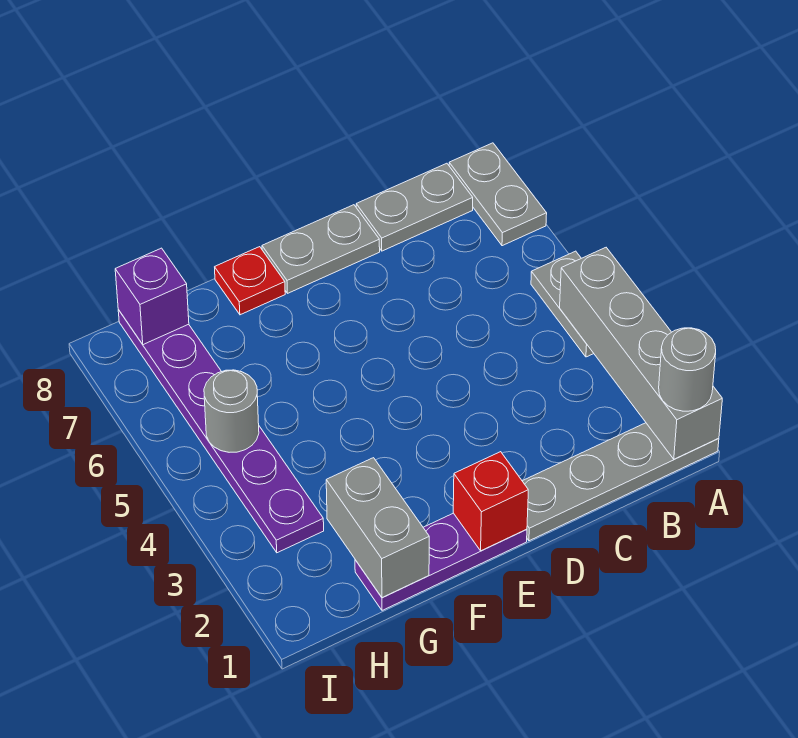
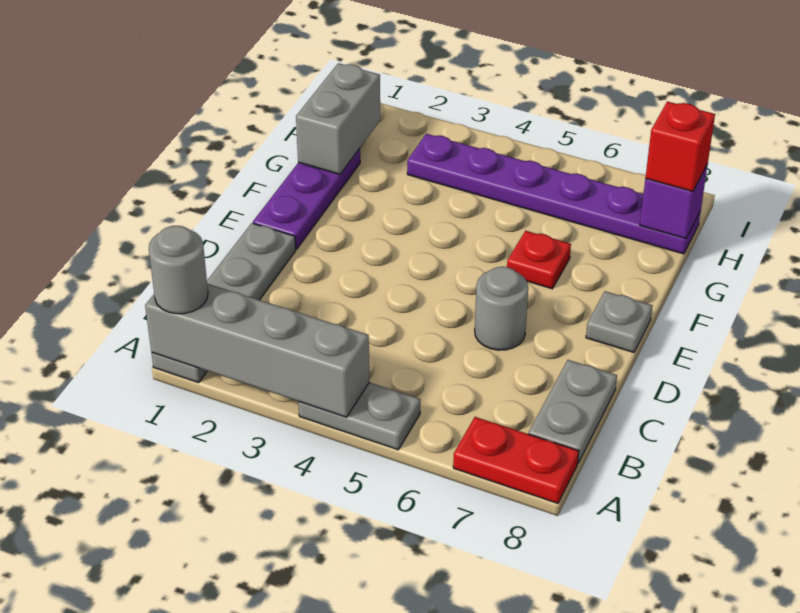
grey plate A7:A8 level 1 -> red plate A7:A8 level 1
grey plate D8:E8 level 1 -> grey plate E8 level 1
red brick E1 level 2 -> red brick H8 level 3
red plate F8 level 1 -> red plate F6 level 1
grey brick G1:G2 level 2 -> grey brick G1:H1 level 2
grey round brick H5 level 2 -> grey round brick D6 level 1

